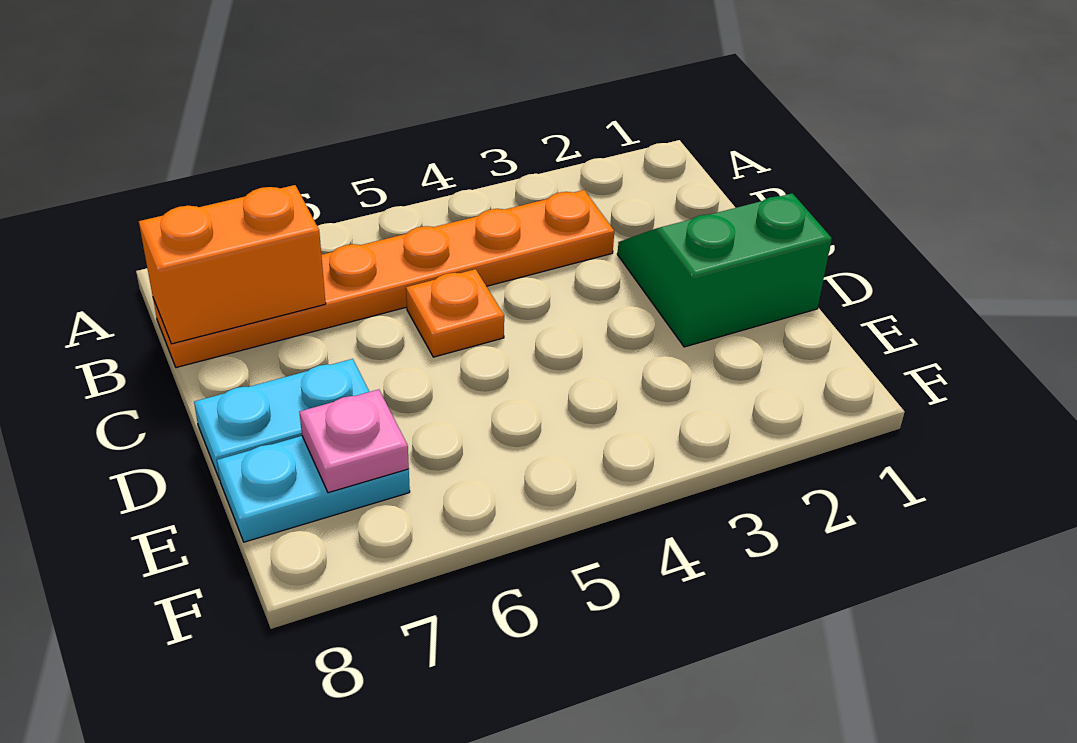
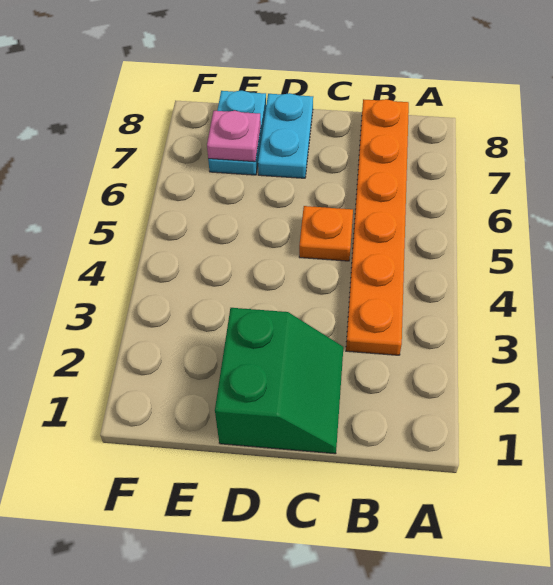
orange brick B7:B8 level 2 -> none

